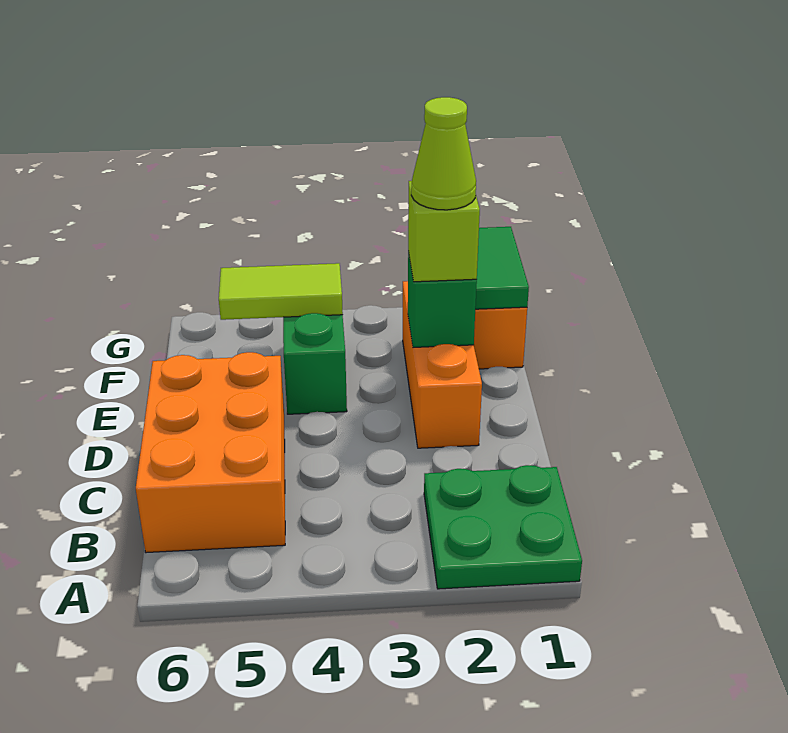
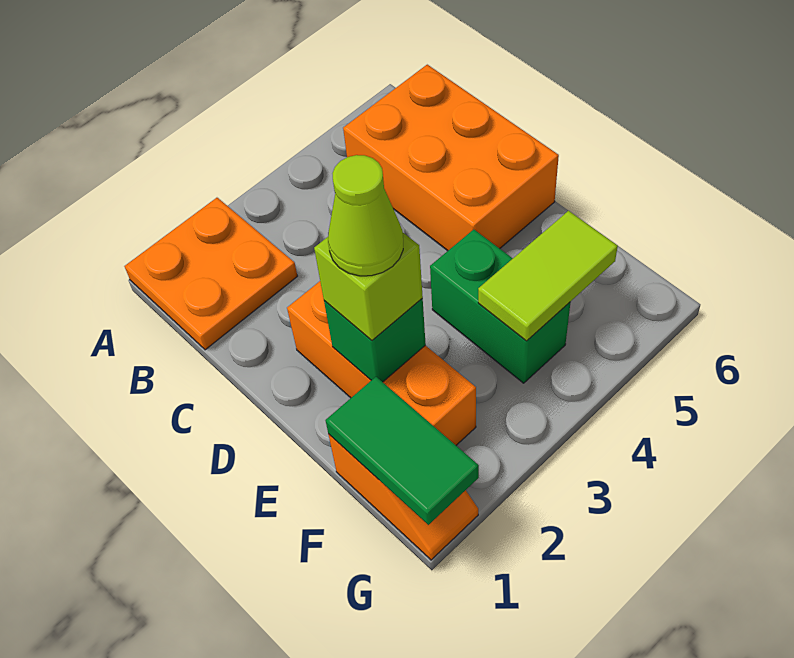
green plate A1:B2 level 1 -> orange plate A1:B2 level 1

